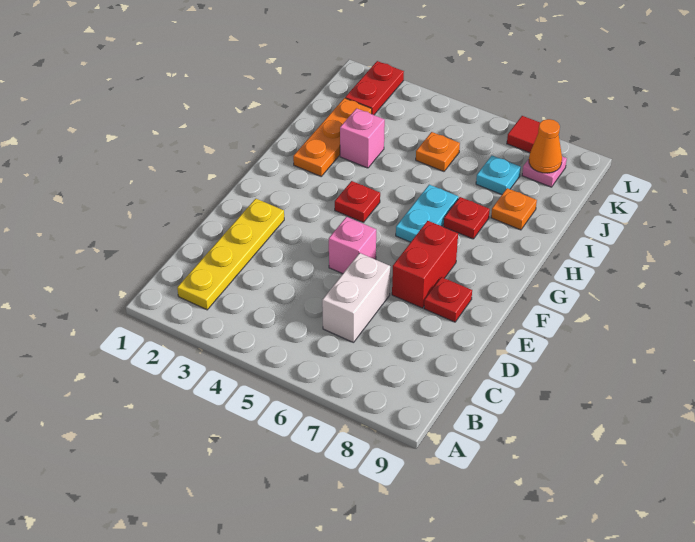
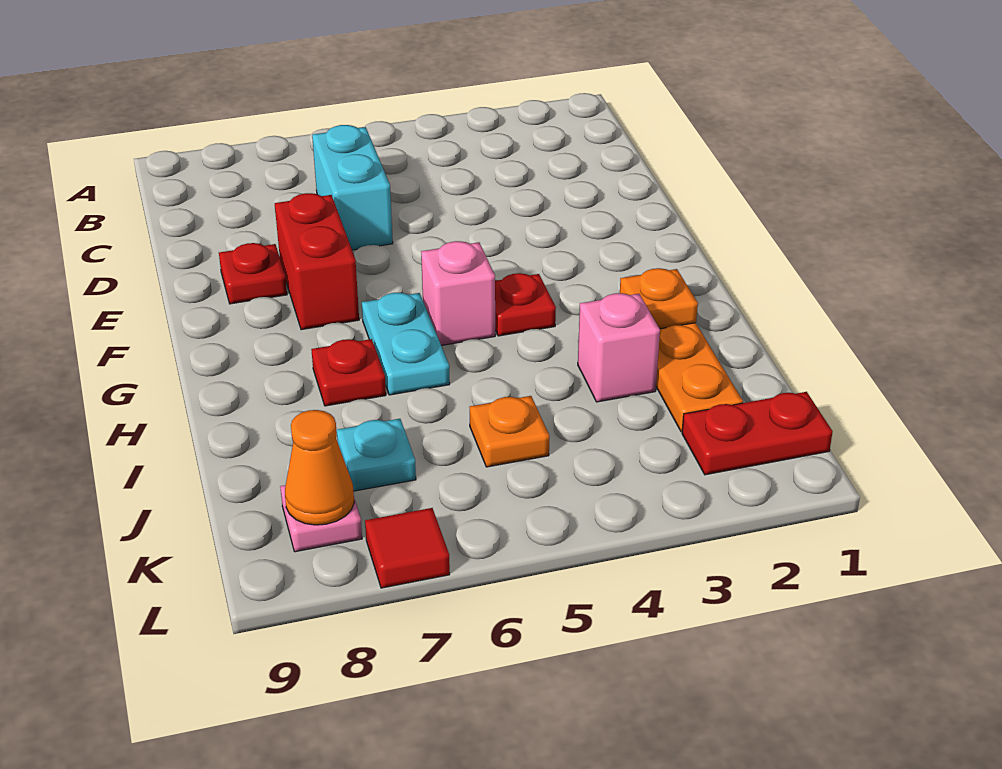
yellow plate B2:E2 level 1 -> none
white brick C6:D6 level 1 -> cyan brick C6:D6 level 1
pink brick E5 level 1 -> pink brick G5 level 1
orange plate I8 level 1 -> orange plate H2 level 2
red plate K2:L2 level 1 -> red plate K1:K2 level 1

